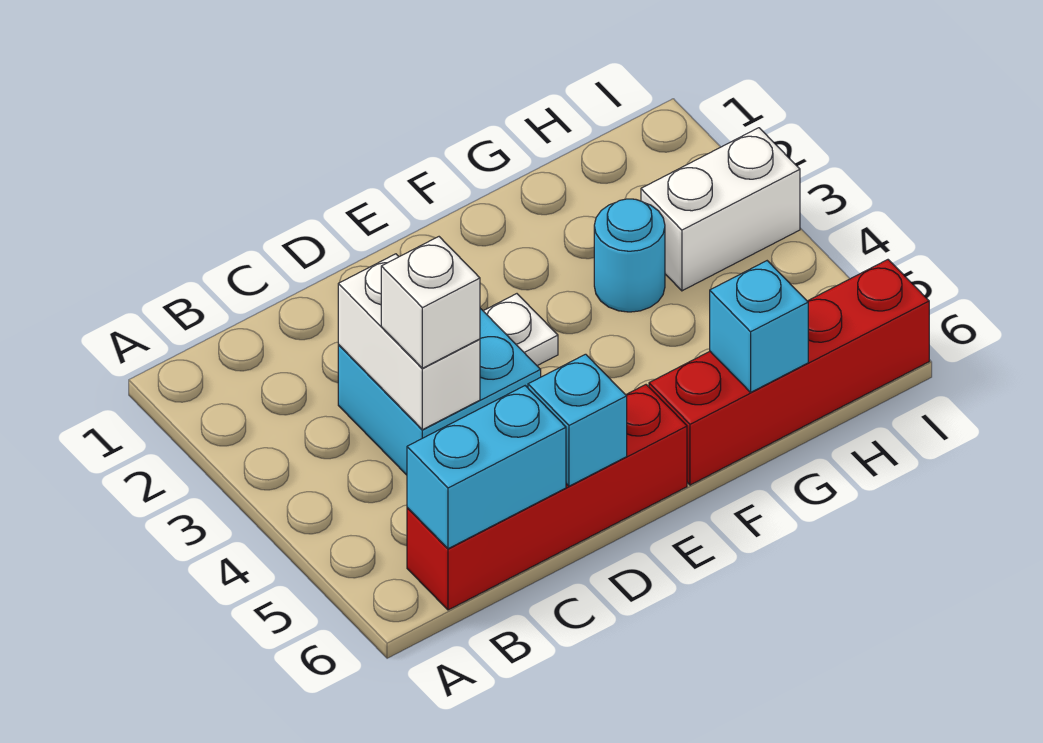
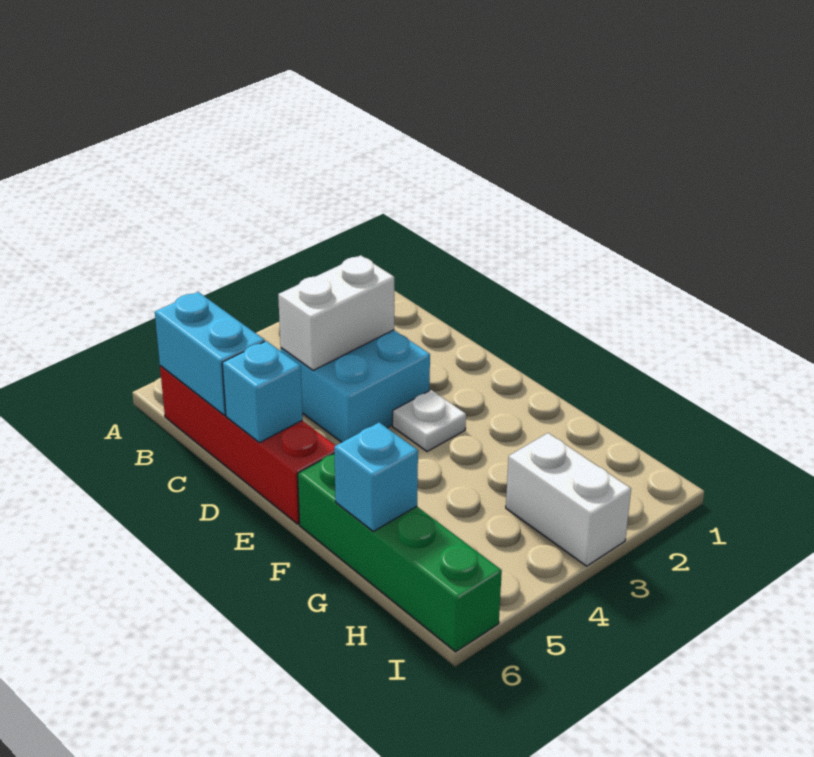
white brick C4 level 3 -> none
red brick F6:I6 level 1 -> green brick F6:I6 level 1
cyan round brick G3 level 1 -> none

